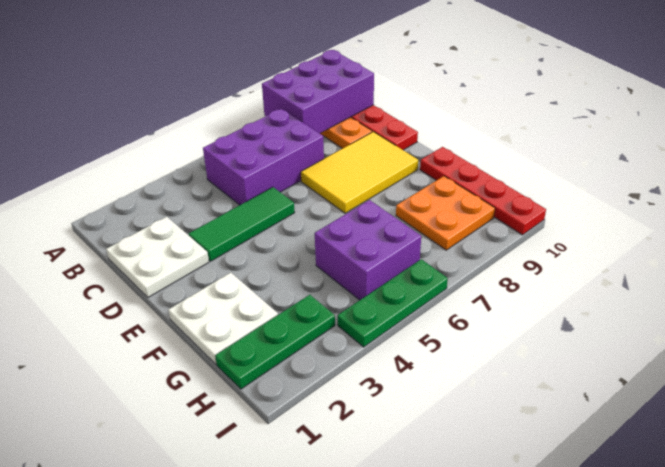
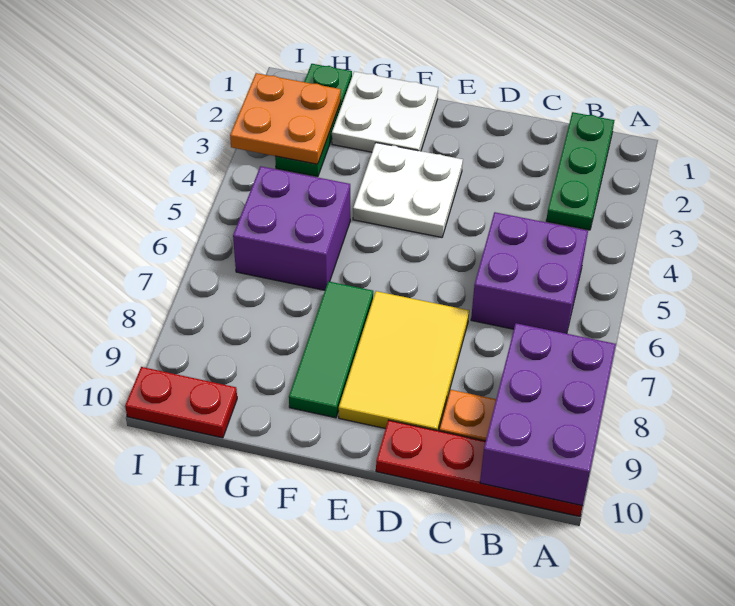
purple brick B5:C7 level 1 -> purple brick B5:C6 level 1
white plate C1:D2 level 1 -> white plate E3:F4 level 1
green tile D3:D5 level 1 -> green tile F7:F9 level 1
red plate F10:I10 level 1 -> red plate H10:I10 level 1
orange plate G8:H9 level 1 -> orange plate H2:I3 level 2
green plate I4:I6 level 1 -> green plate B1:B3 level 1

